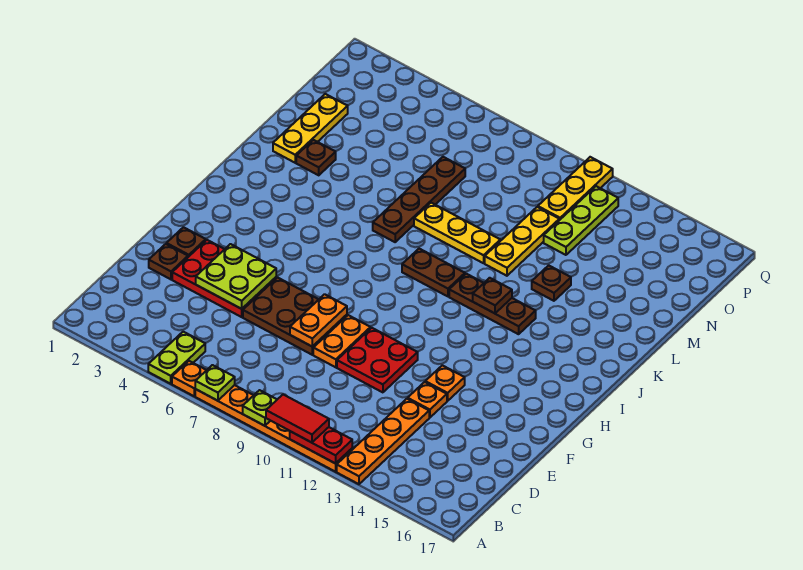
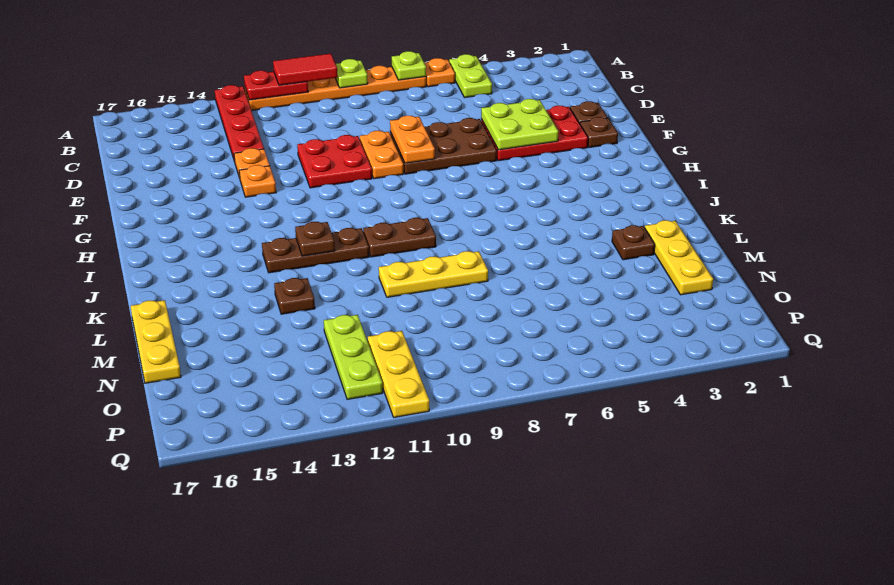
orange plate A13:D13 level 1 -> red plate A13:D13 level 1
brown plate K7:N7 level 1 -> none
yellow plate L11:N11 level 1 -> yellow plate L17:N17 level 1

